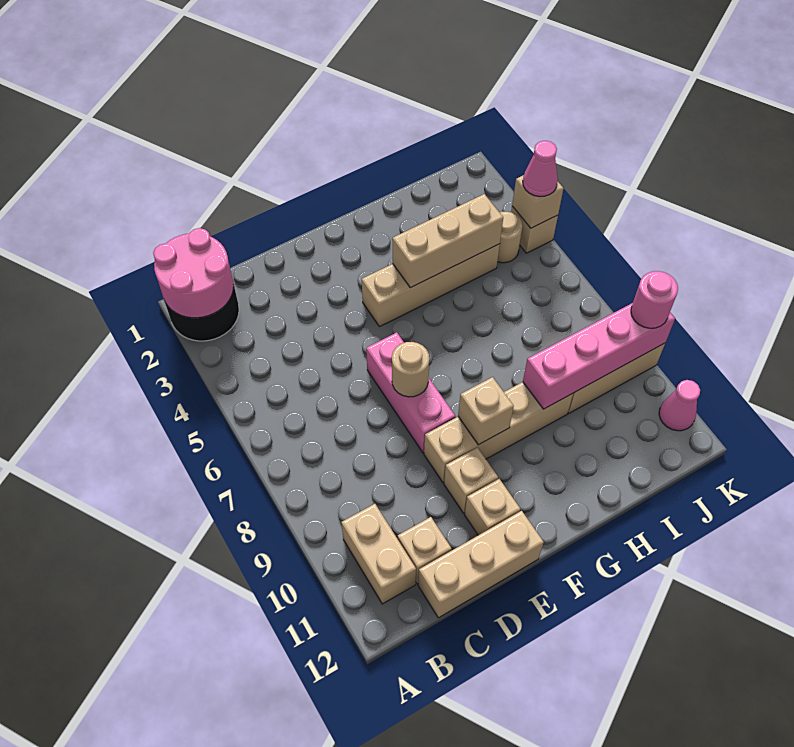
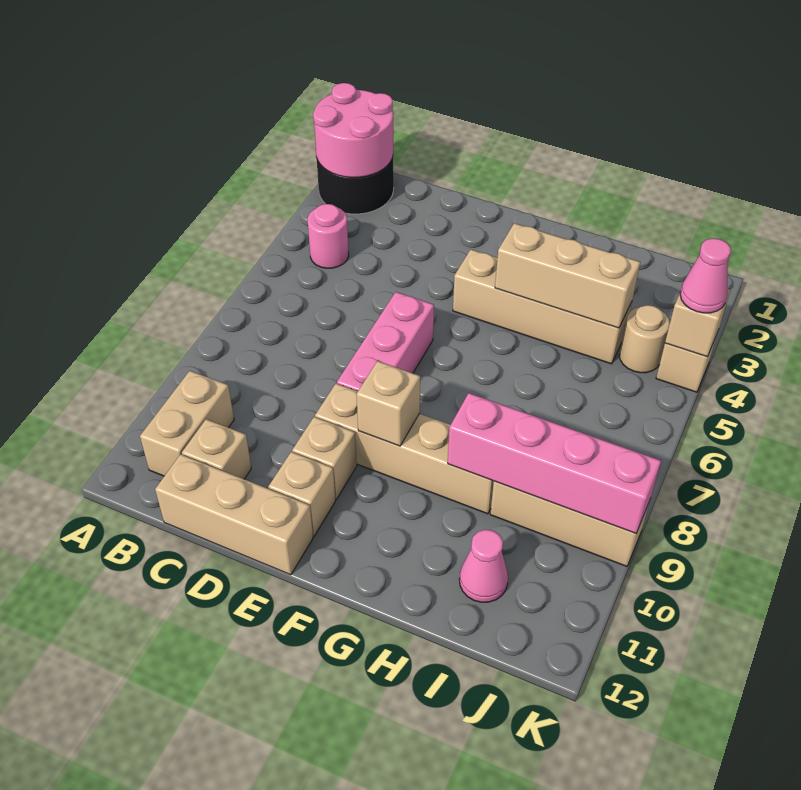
tan round brick E7 level 2 -> none
pink round brick K9 level 3 -> pink round brick B4 level 1
pink cone K11 level 1 -> pink cone I11 level 1

